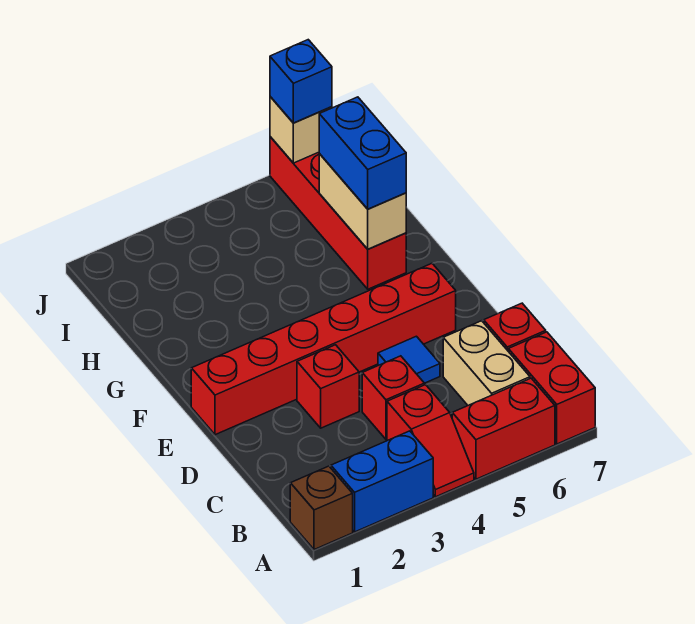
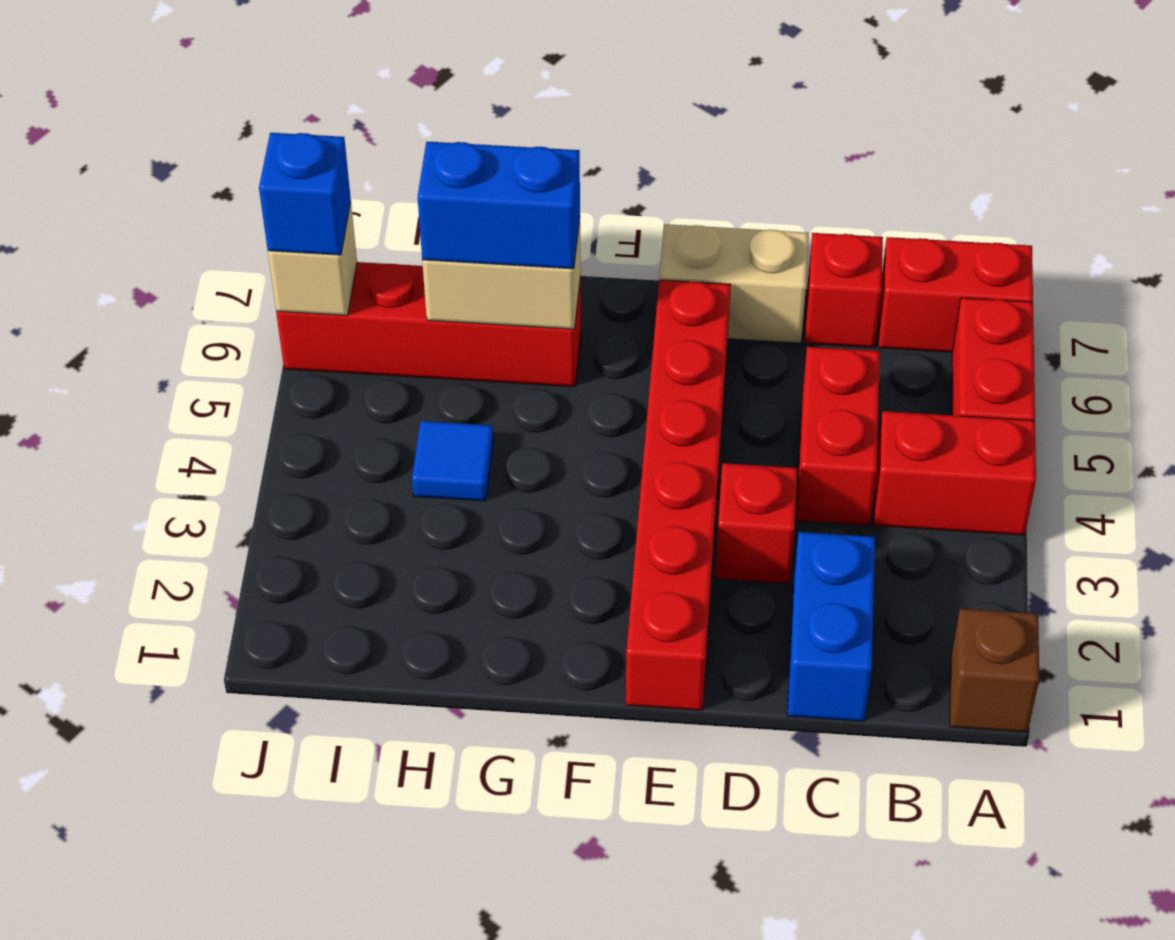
blue brick A2:A3 level 1 -> blue brick C1:C2 level 1
red slope A4:B4 level 1 top B -> red brick A4:B4 level 1
tan brick B6:C6 level 1 -> tan brick D7:E7 level 1
red brick C4 level 1 -> red brick C4:C5 level 1
blue tile D5 level 1 -> blue tile H4 level 1

